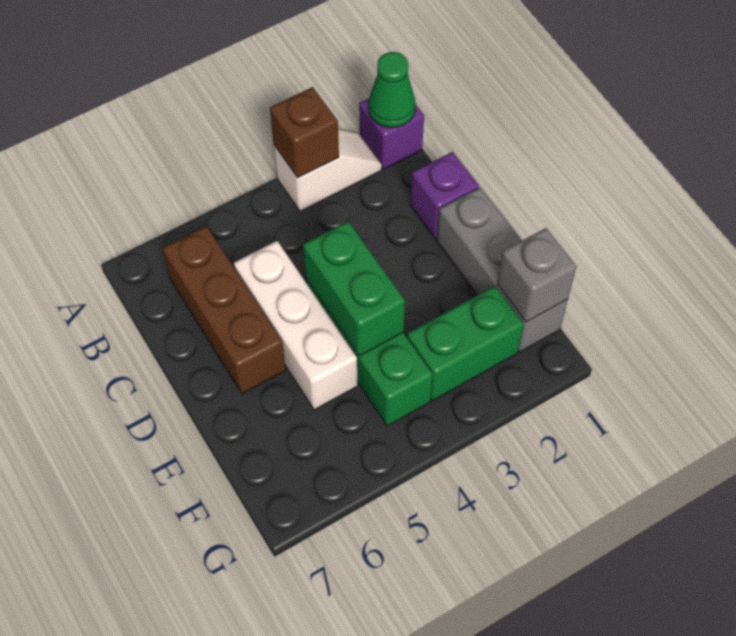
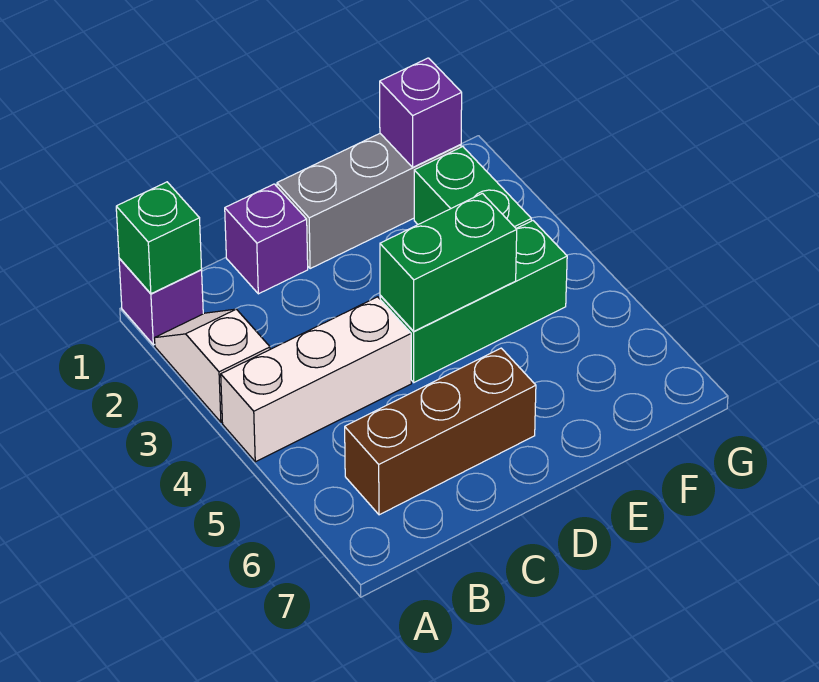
green cone A1 level 2 -> green brick A1 level 2
brown brick A3 level 2 -> none
white brick C5:E5 level 1 -> white brick A4:C4 level 1
grey brick F1 level 2 -> purple brick F1 level 2

